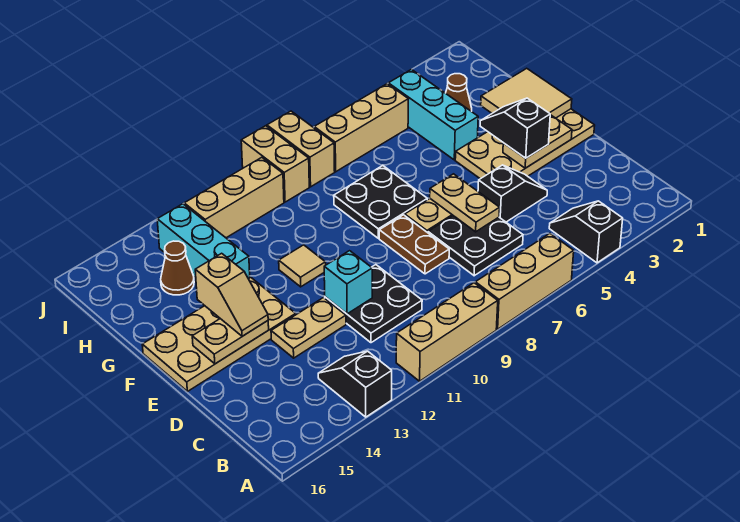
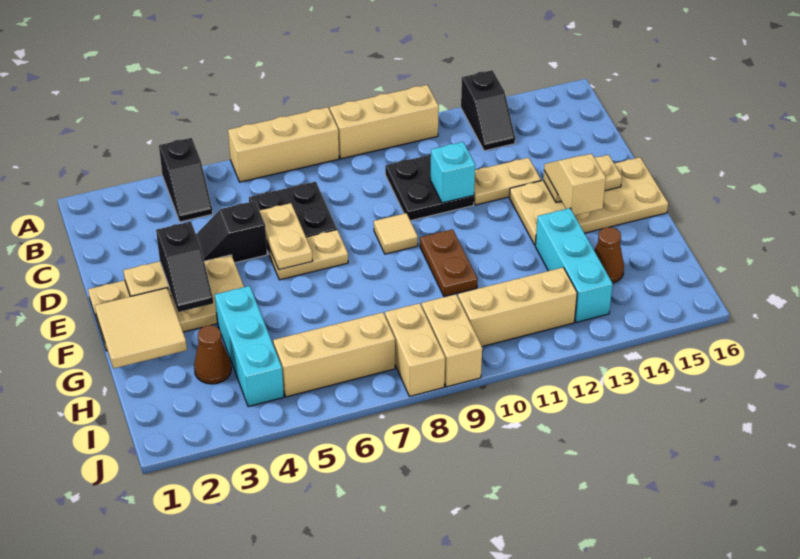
brown plate D8:E8 level 1 -> brown plate F10:G10 level 1
black plate F7:G8 level 1 -> none
tan tile F11 level 1 -> tan tile E9 level 1

